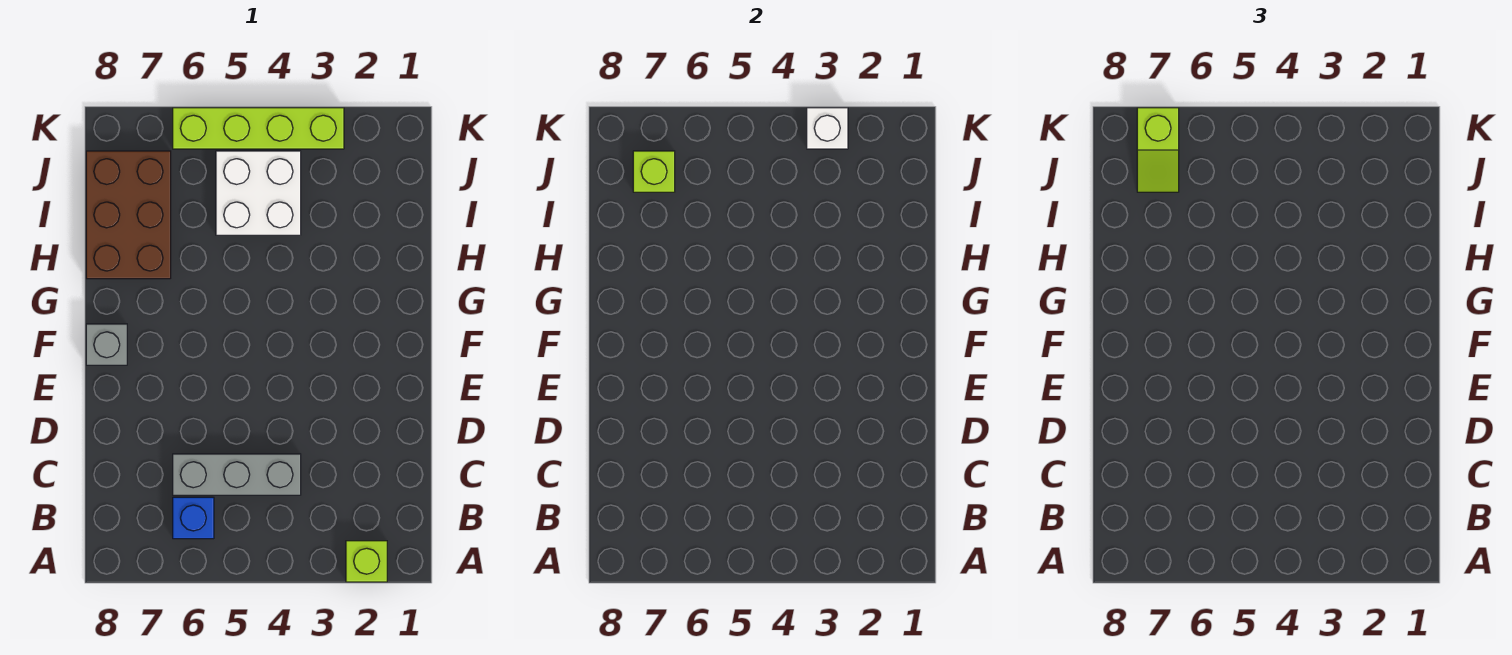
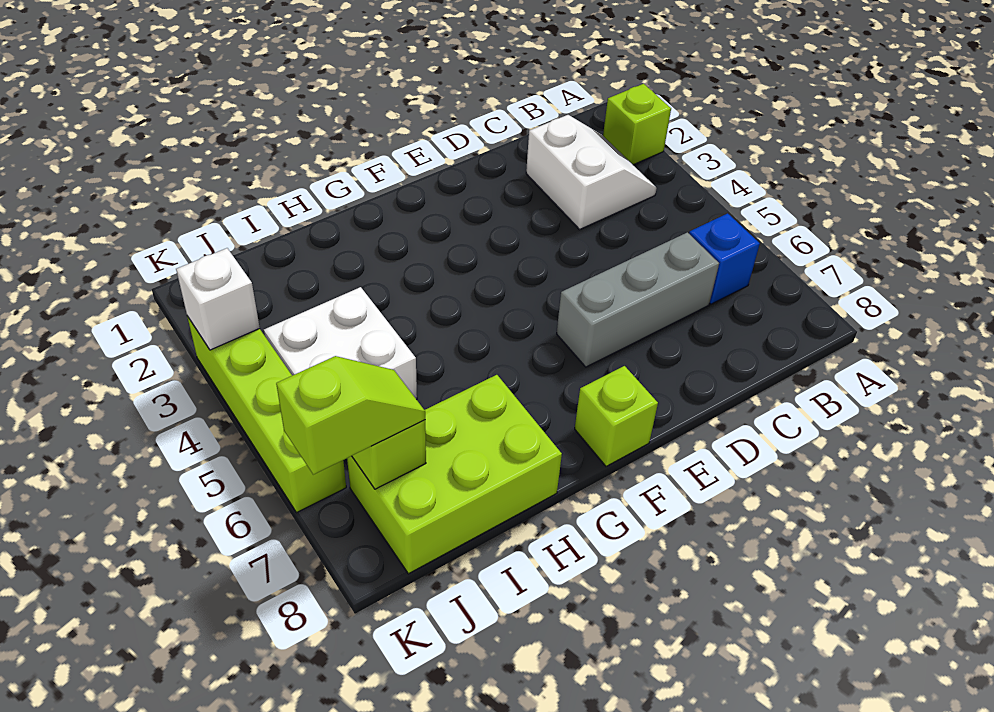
none -> white slope B2:C3 level 1 top C
grey brick C4:C6 level 1 -> grey brick C6:E6 level 1
grey brick F8 level 1 -> lime brick F8 level 1
brown brick H7:J8 level 1 -> lime brick H7:J8 level 1

